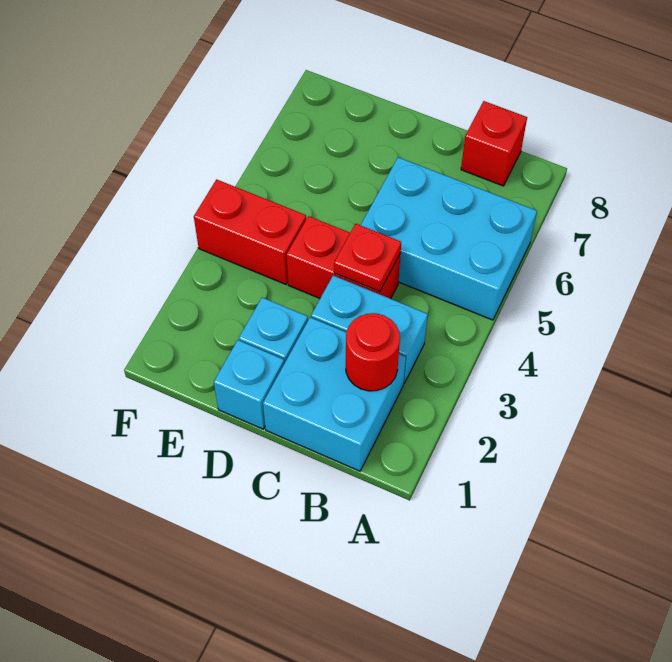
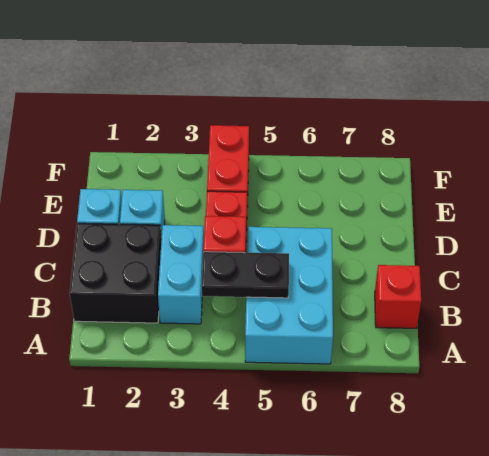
cyan brick B1:C2 level 1 -> black brick B1:C2 level 1
red round brick B2 level 2 -> none
none -> black plate B4:B5 level 2

